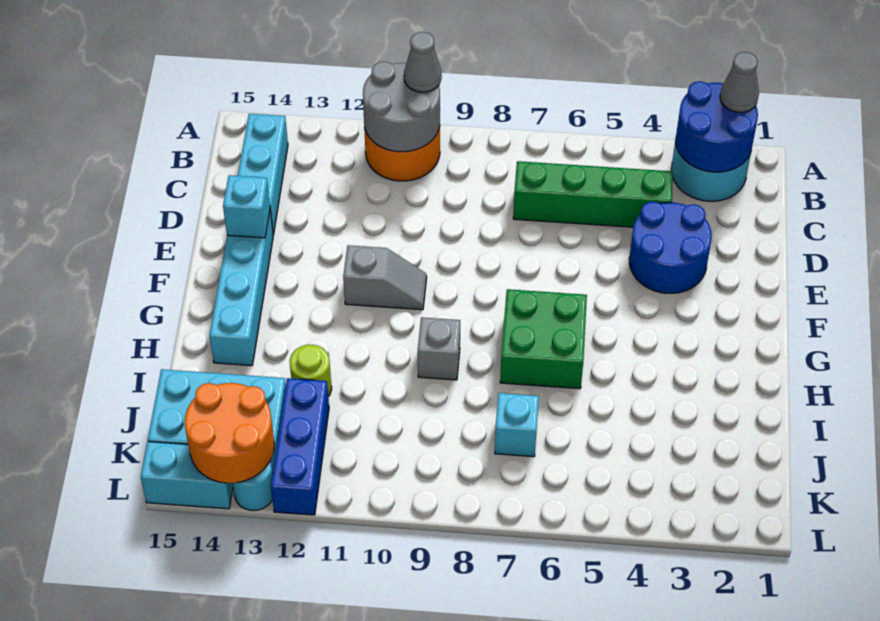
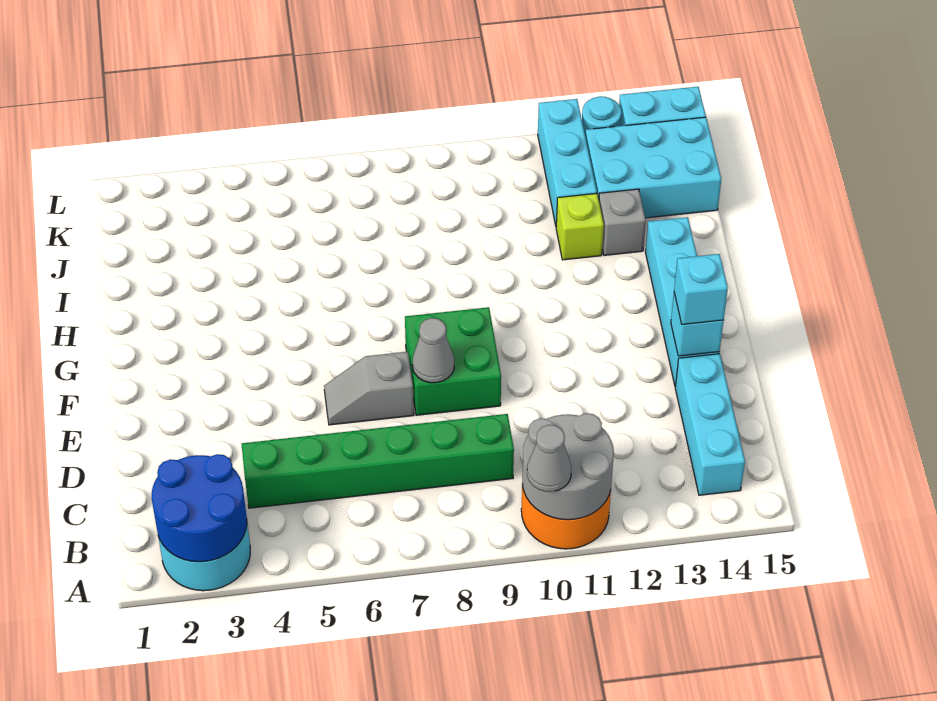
grey cone A2 level 3 -> grey cone E8 level 2
green brick C4:C7 level 1 -> green brick C4:C9 level 1
blue round brick D3:E4 level 1 -> none
grey slope F10:F11 level 1 top 11 -> grey slope E6:E7 level 1 top 7
green brick G6:H7 level 1 -> green brick E8:F9 level 1
grey brick H9 level 1 -> grey brick I13 level 1
lime round brick I12 level 1 -> lime brick I12 level 1
cyan brick J7 level 1 -> cyan brick E14 level 3
blue brick J12:L12 level 1 -> cyan brick J12:L12 level 1
orange round brick K13:L14 level 2 -> none

